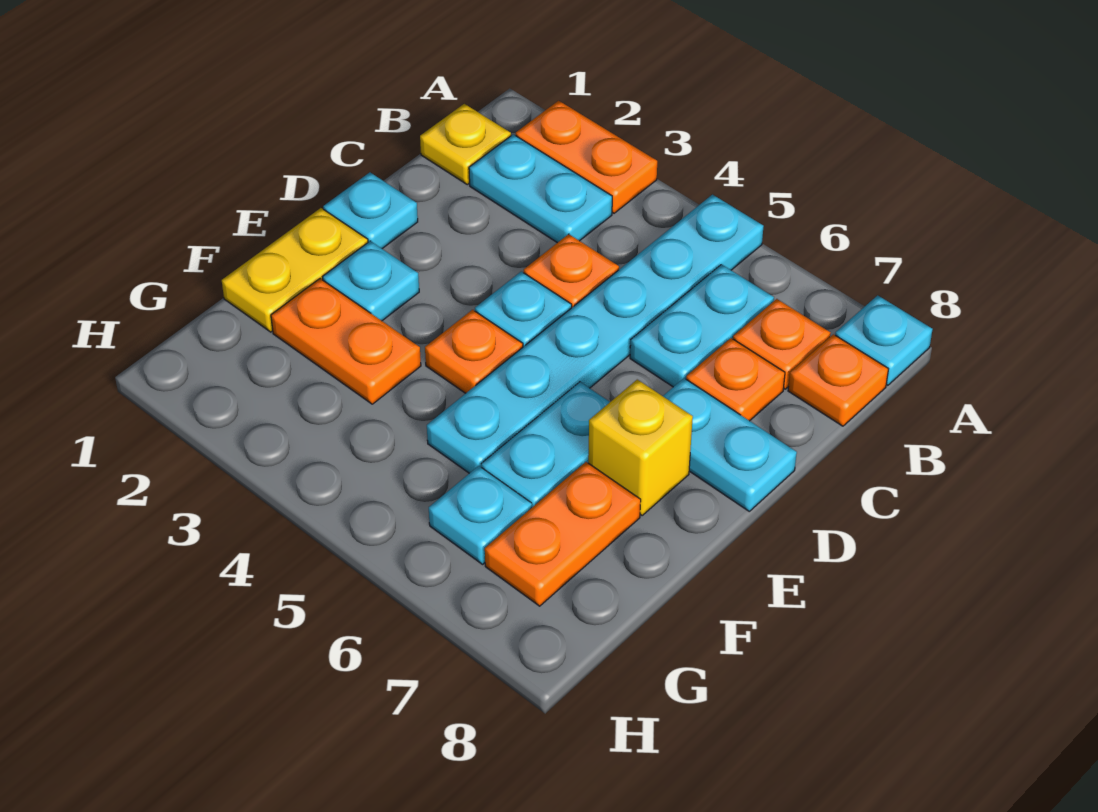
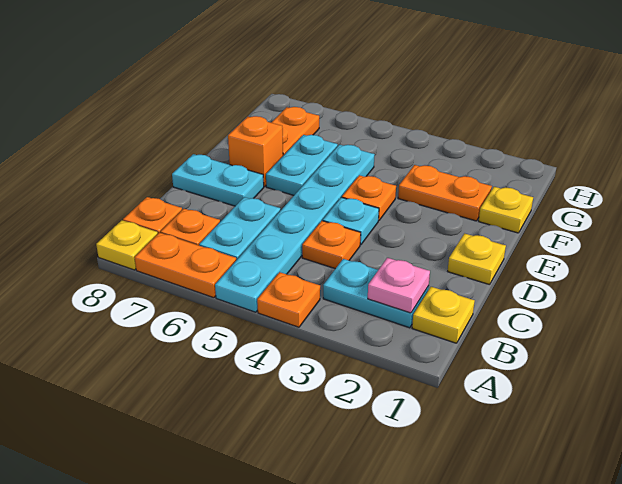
orange plate A2:A3 level 1 -> orange plate A6:A7 level 1
cyan plate A8 level 1 -> yellow plate A8 level 1
none -> pink plate B2 level 2
orange plate C7 level 1 -> orange plate A4 level 1
cyan plate D1 level 1 -> yellow plate D1 level 1
yellow plate E1:F1 level 1 -> yellow plate F1 level 1
cyan plate E2 level 1 -> none
yellow brick E7 level 1 -> orange brick E7 level 1
cyan plate G6 level 1 -> none

